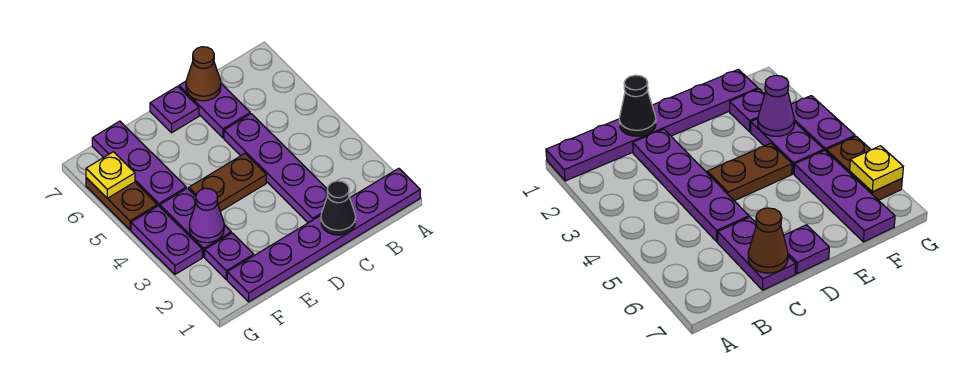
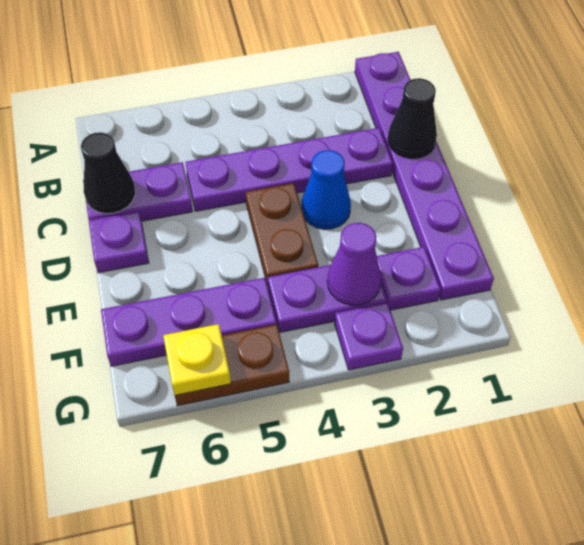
brown cone C7 level 2 -> black cone C7 level 2
none -> blue cone D3 level 1
purple plate G3:G4 level 1 -> purple plate G3 level 1

